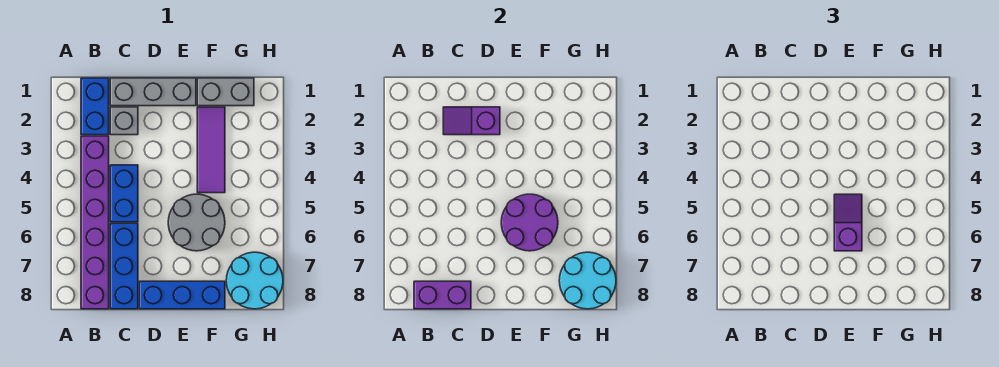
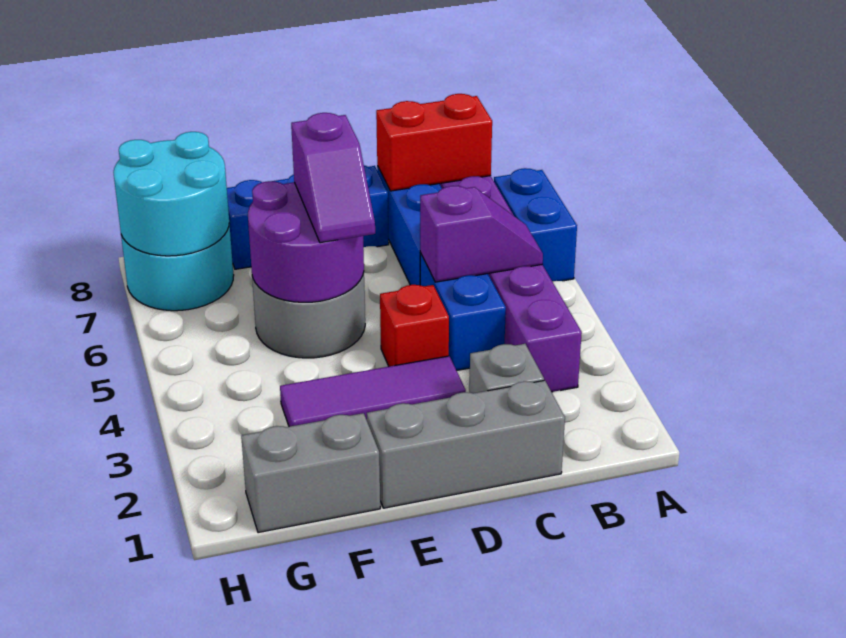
blue brick B1:B2 level 1 -> blue brick A6:A7 level 1
purple brick B8:C8 level 2 -> red brick B8:C8 level 2
purple slope C2:D2 level 2 top D -> purple slope B5:C5 level 2 top C
none -> red brick D4 level 1
purple tile F2:F4 level 1 -> purple tile D3:F3 level 1

